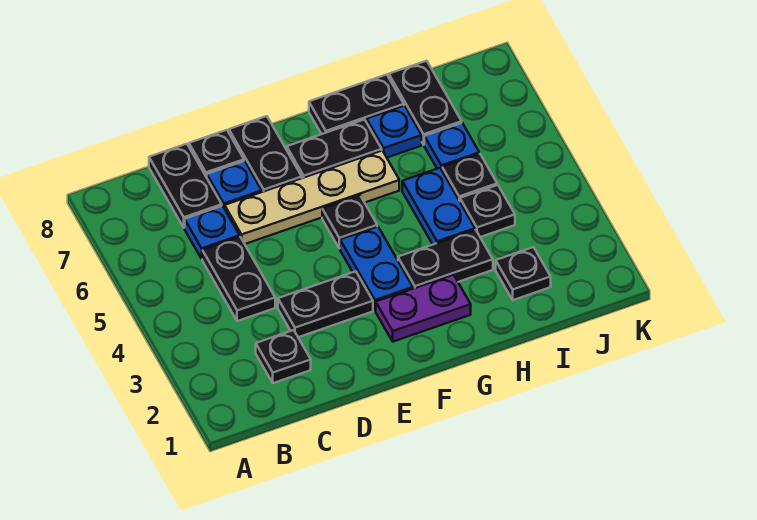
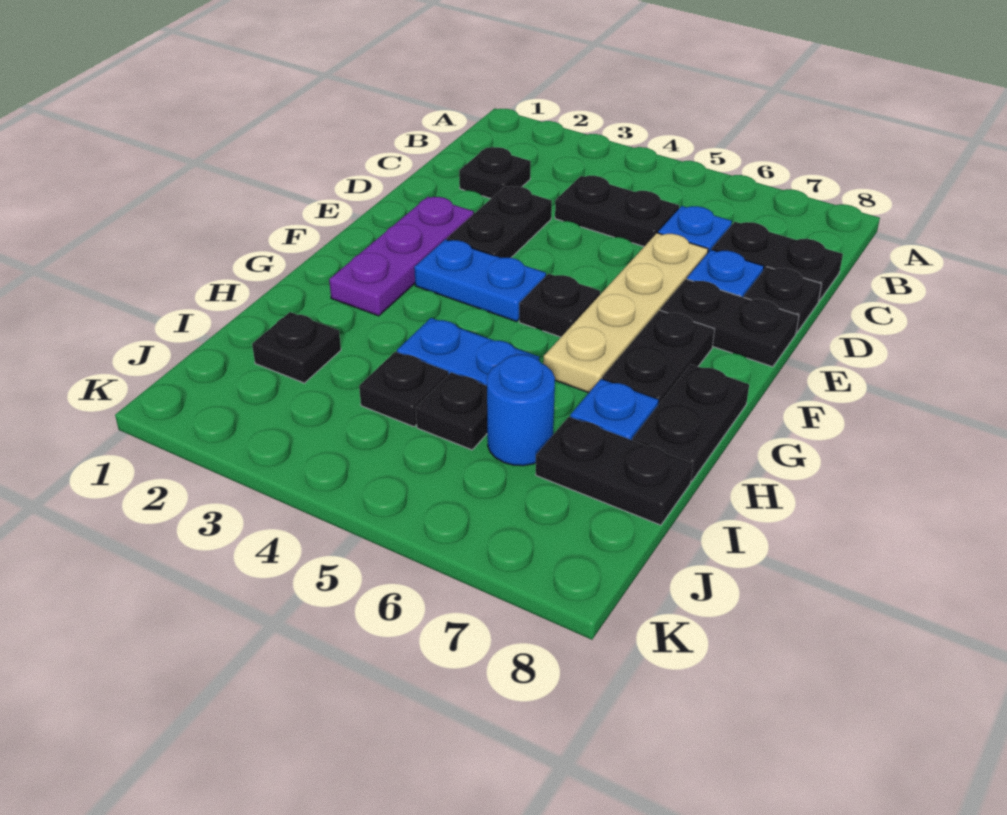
purple plate F2:G2 level 1 -> purple plate E2:G2 level 1
black plate G3:H3 level 1 -> none
blue plate I6 level 1 -> blue round brick I6 level 1

